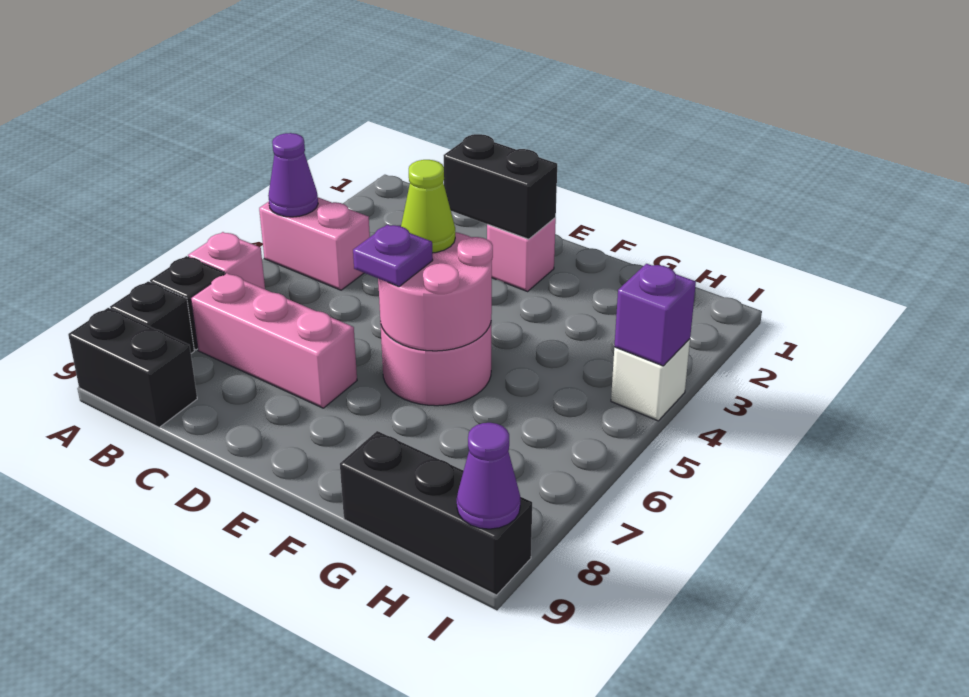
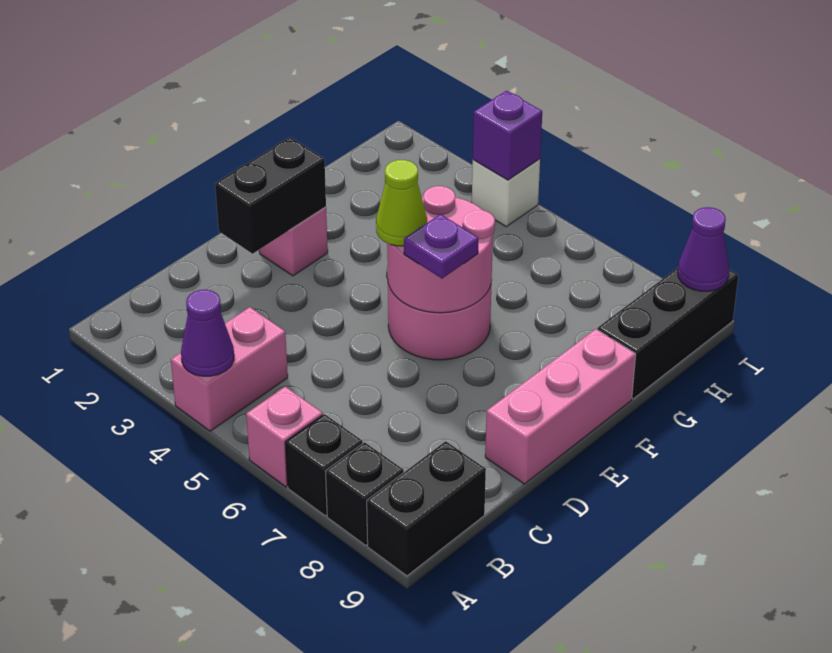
pink brick B7:D7 level 1 -> pink brick D9:F9 level 1

